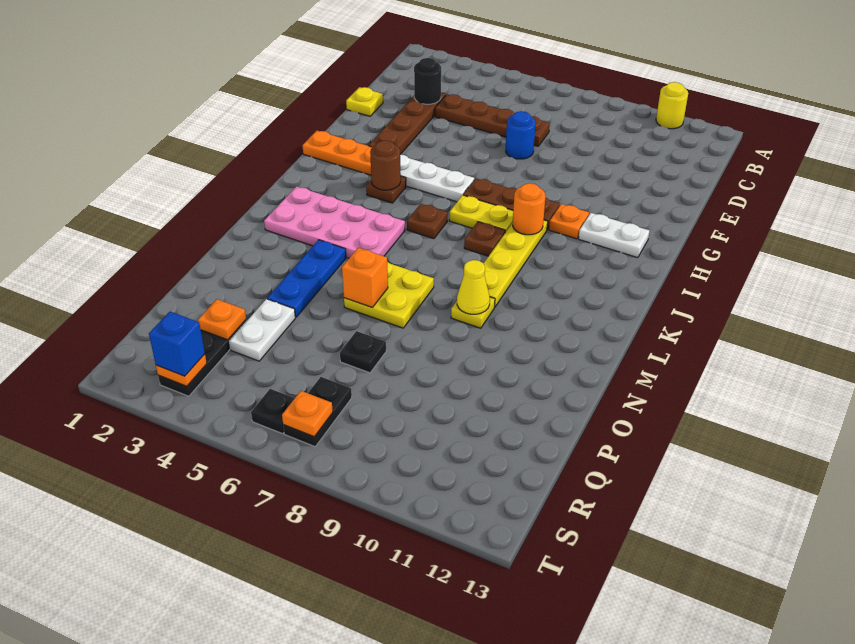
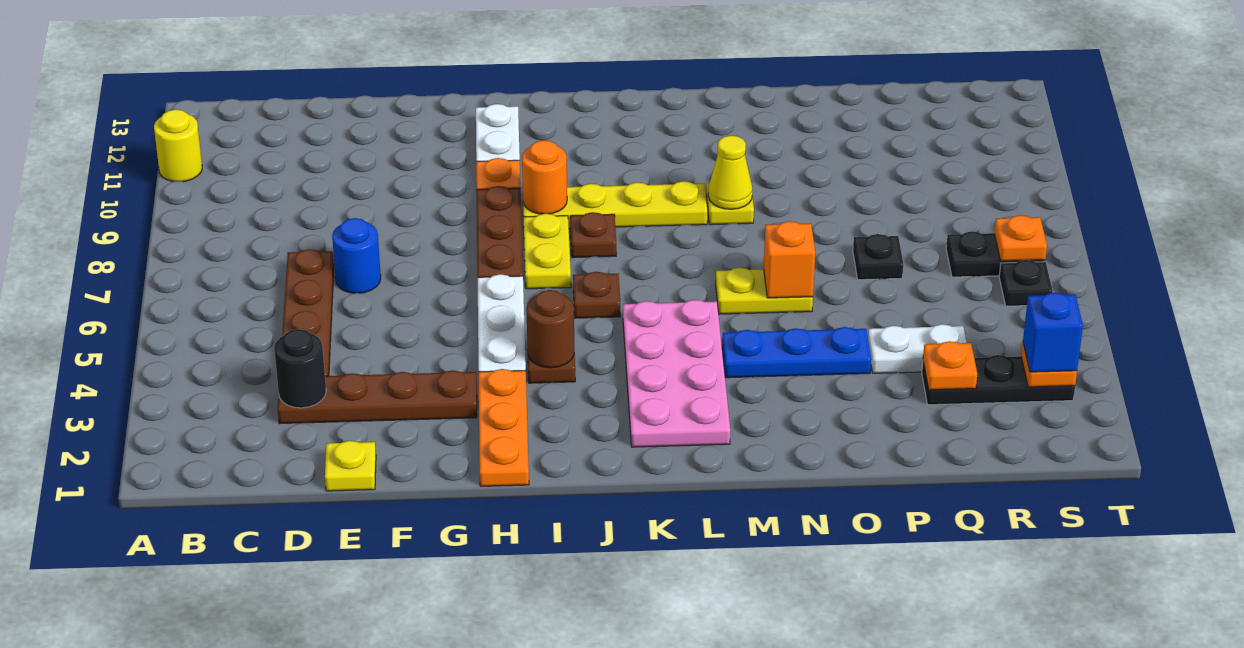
yellow plate M6:N7 level 1 -> yellow plate M6:N6 level 1

